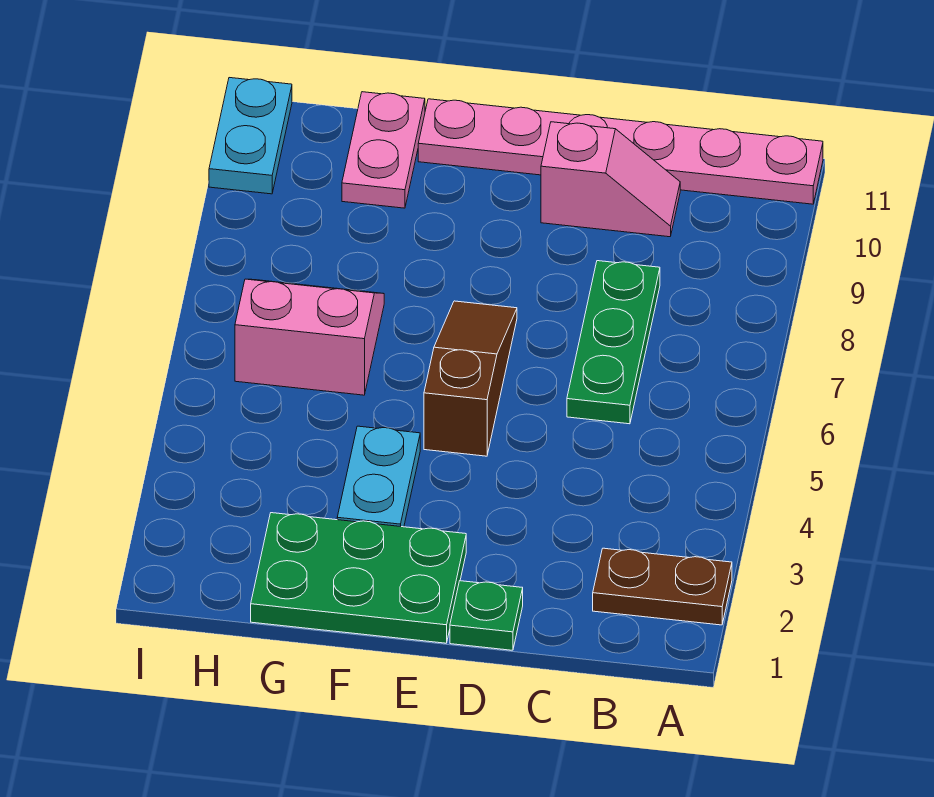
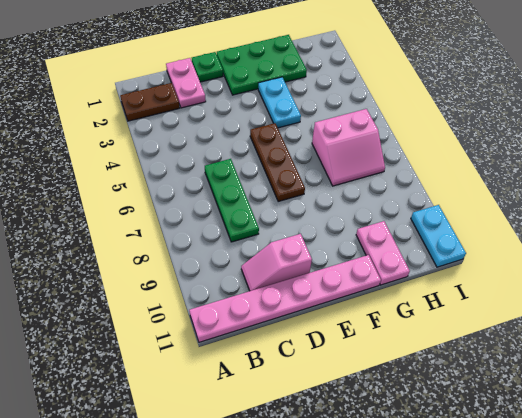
none -> pink plate C1:C2 level 1
brown slope E5:E7 level 1 top 5 -> brown plate E5:E7 level 1

